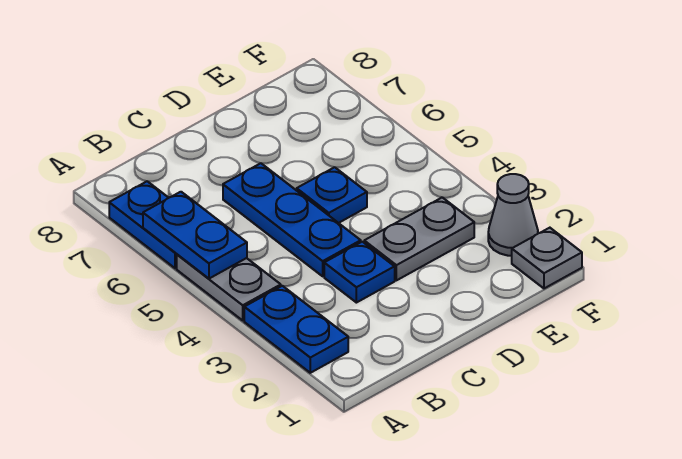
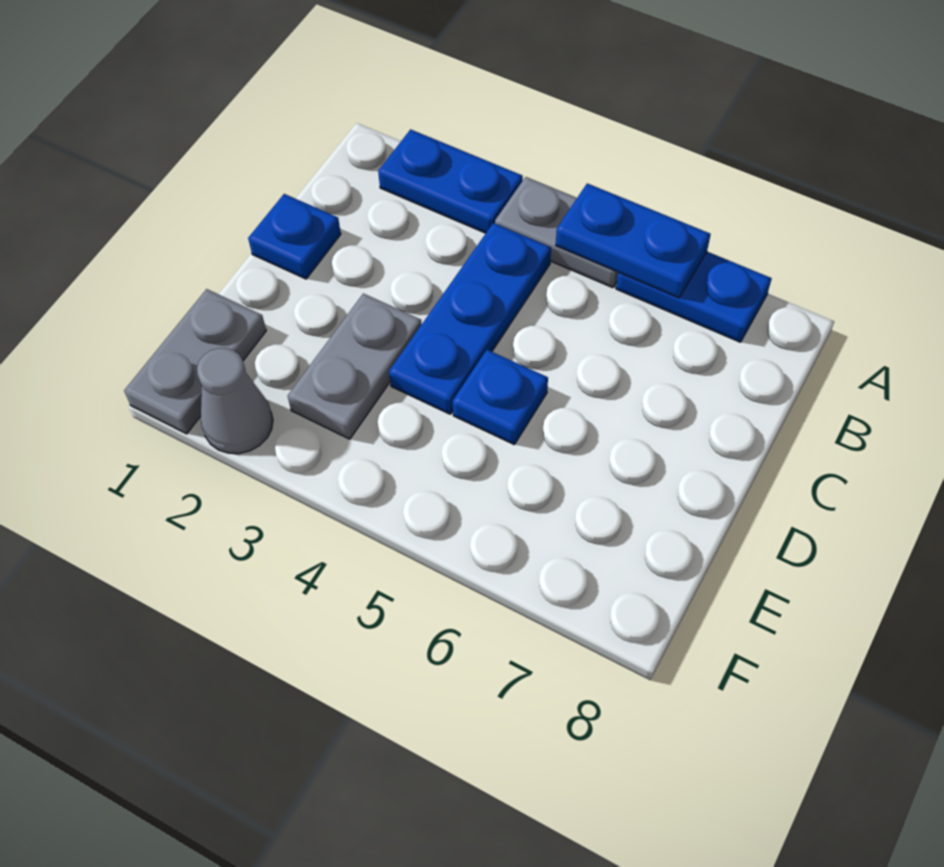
blue plate C3 level 1 -> blue plate C1 level 1
blue plate C4:C6 level 1 -> blue plate B4:D4 level 1
grey plate F1 level 1 -> grey plate E1:F1 level 1

